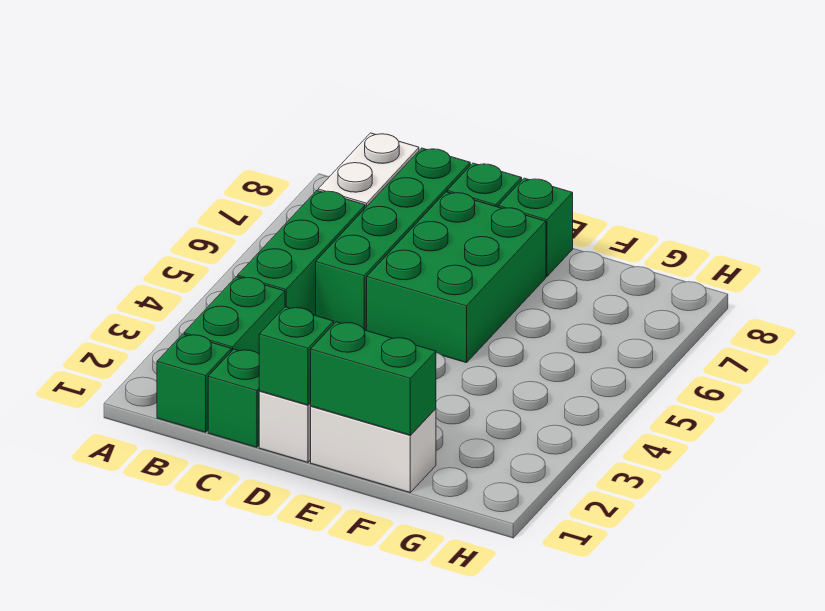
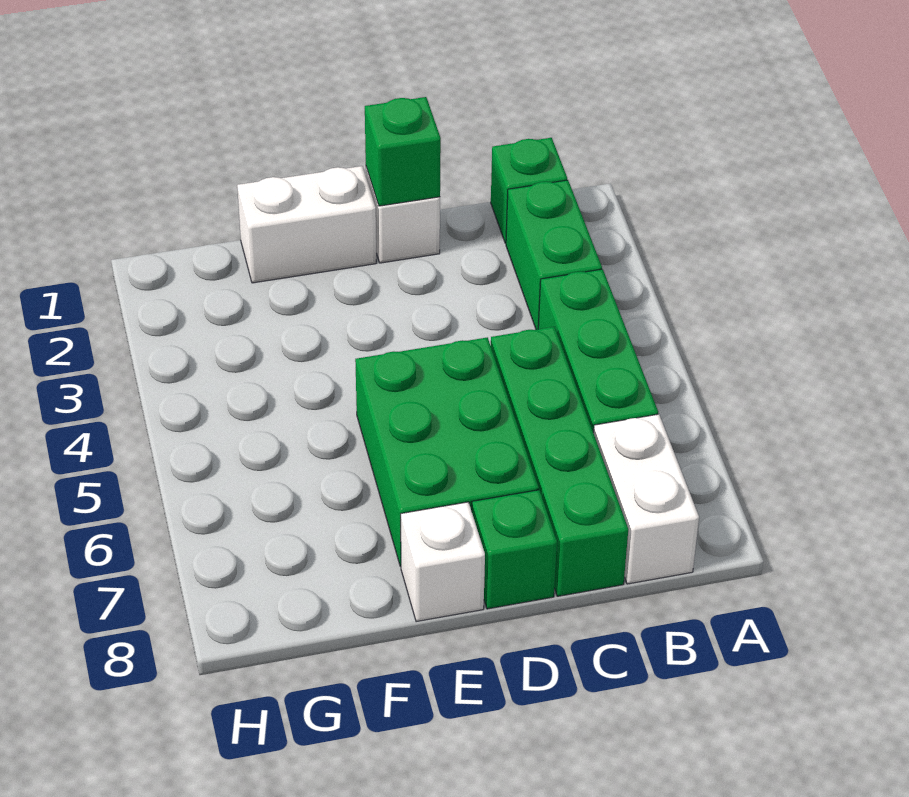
green brick C1 level 1 -> none
green brick E1:F1 level 2 -> none
green brick E8 level 1 -> white brick E8 level 1

